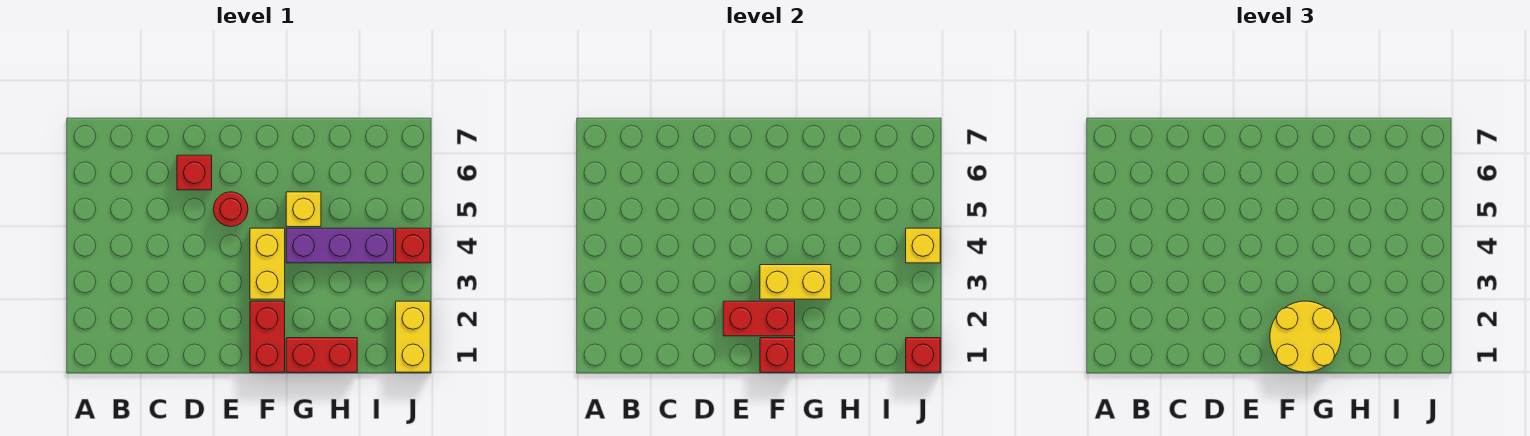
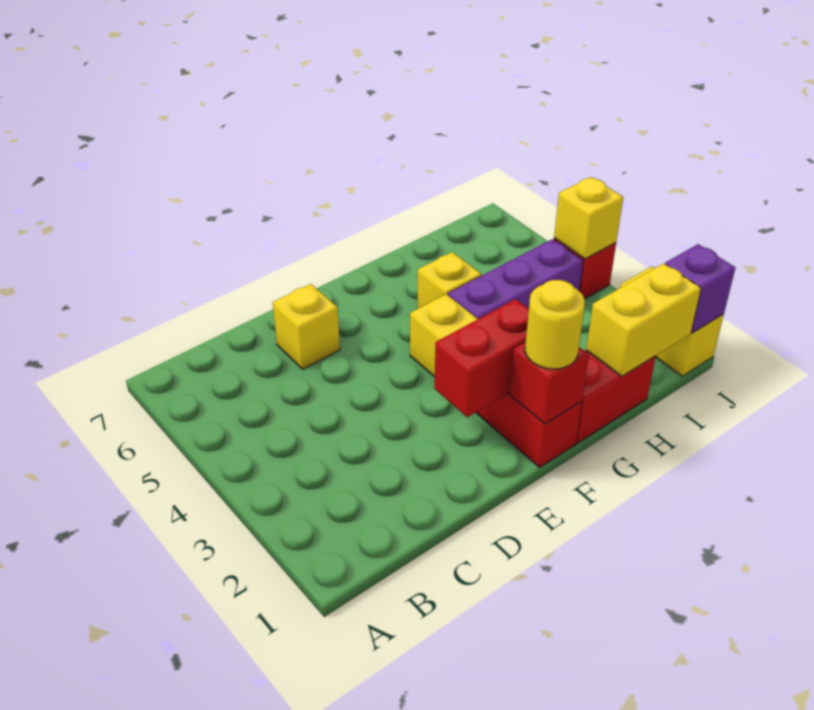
red brick D6 level 1 -> yellow brick D6 level 1
red round brick E5 level 1 -> none
yellow round brick F1:G2 level 3 -> yellow round brick F1 level 3
yellow brick F3:G3 level 2 -> yellow brick H1:I1 level 2
red brick J1 level 2 -> purple brick J1 level 2

